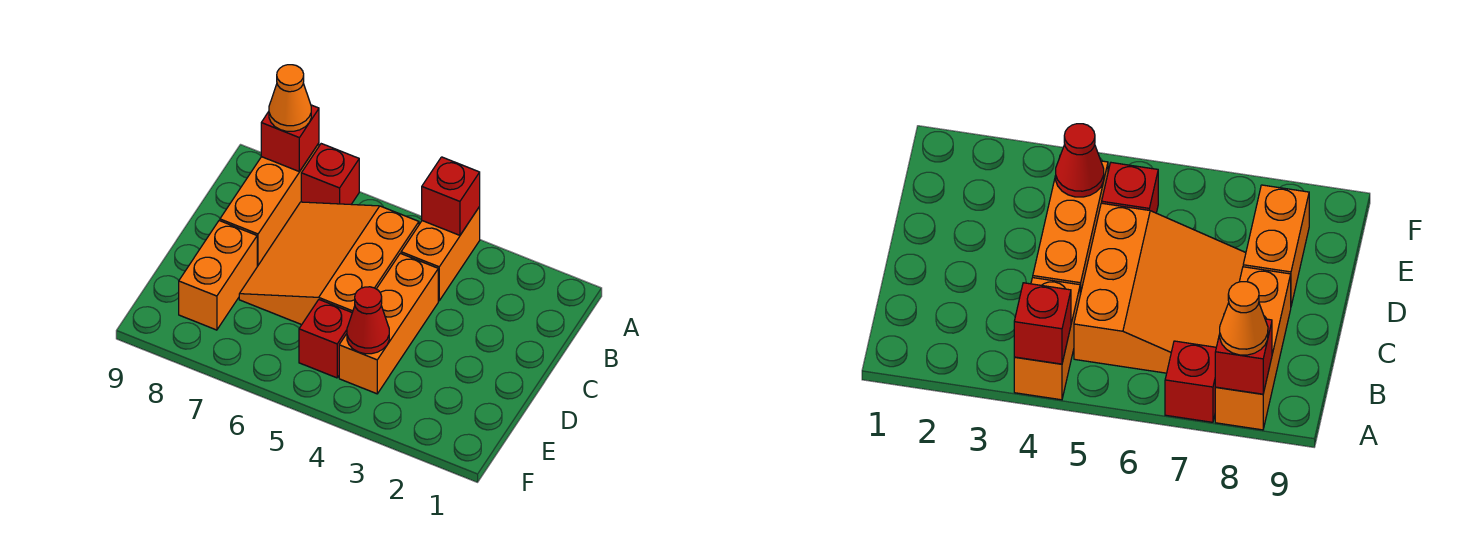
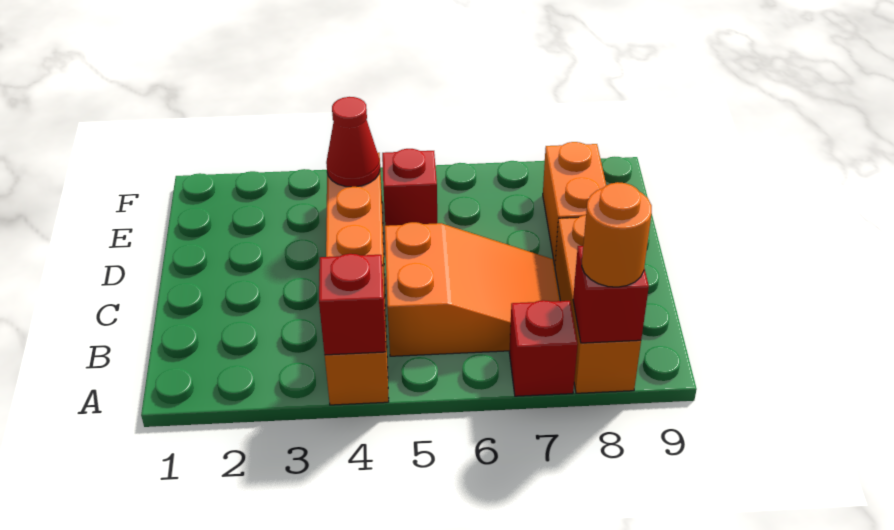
orange cone A8 level 3 -> orange round brick A8 level 3
orange slope B5:D7 level 1 top 5 -> orange slope B5:C7 level 1 top 5

